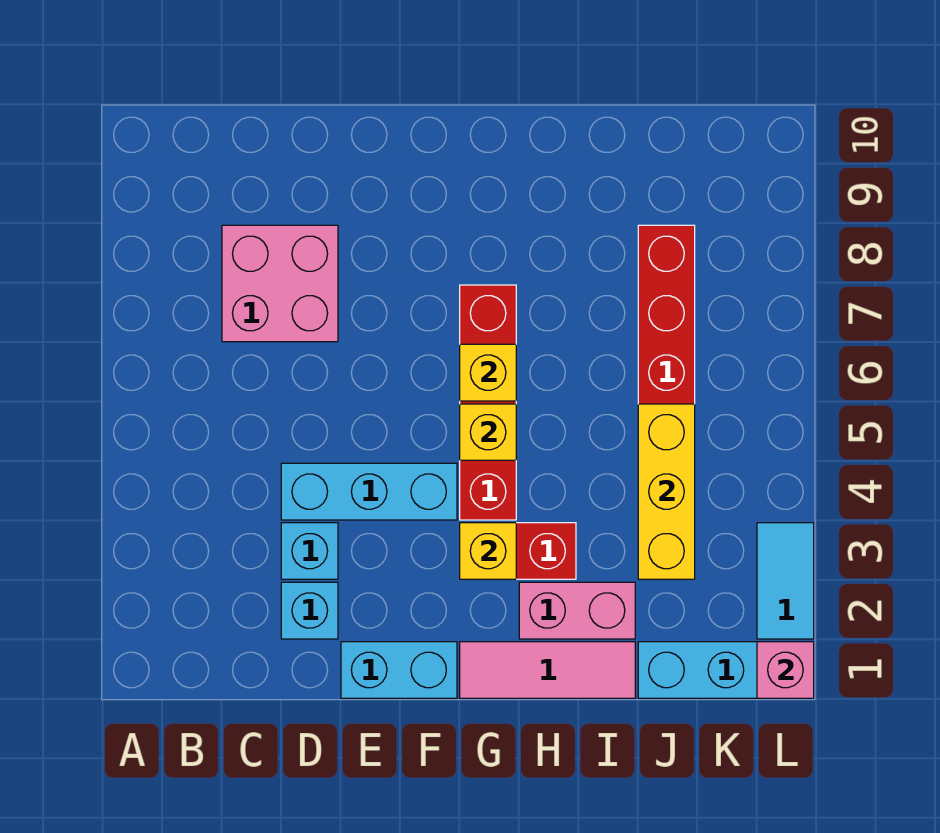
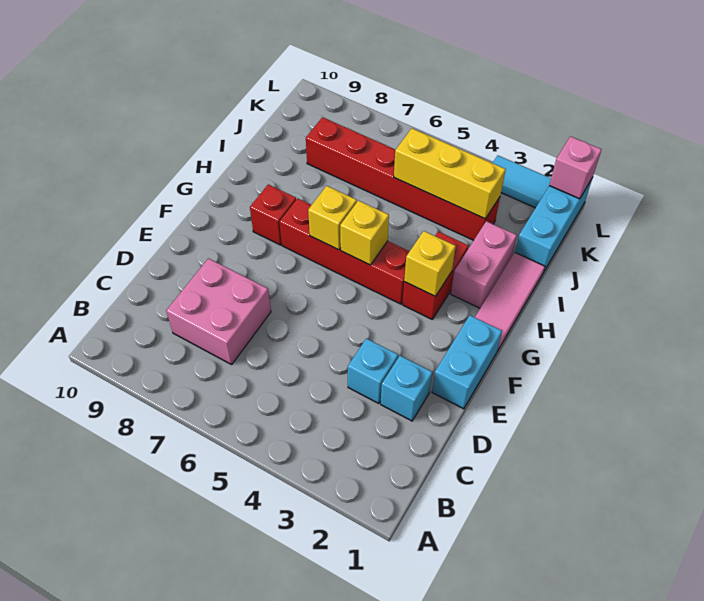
cyan brick D4:F4 level 1 -> none
none -> red brick G8 level 1

